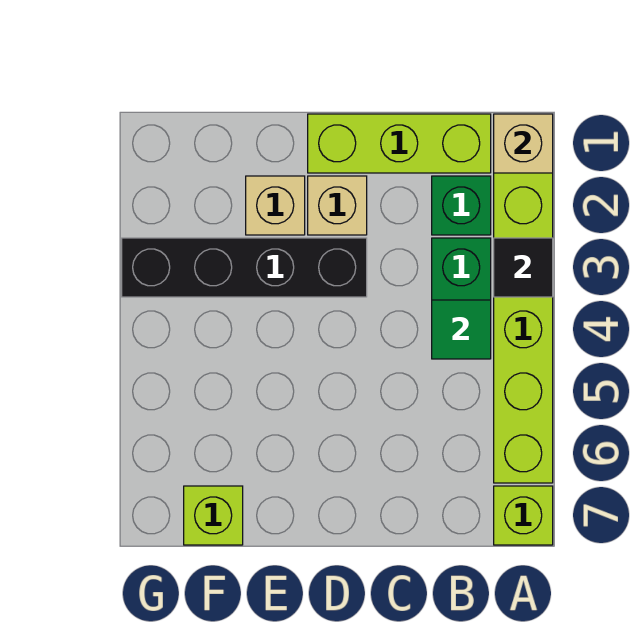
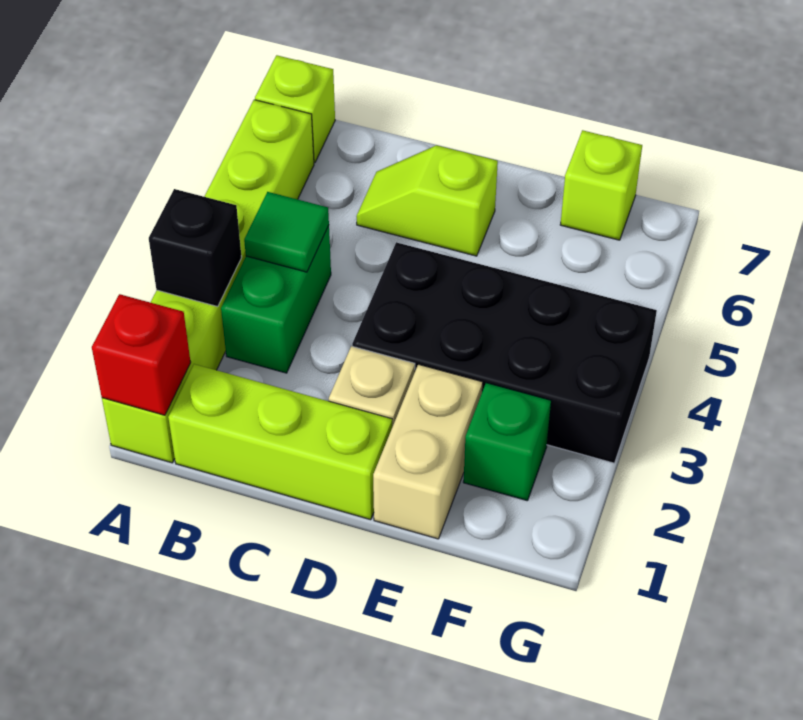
tan brick A1 level 2 -> red brick A1 level 2
black tile A3 level 2 -> black brick A3 level 2
green brick B2 level 1 -> green brick F2 level 1
none -> lime slope C6:D6 level 1 top D
black brick D3:G3 level 1 -> black brick D3:G4 level 1
tan brick E2 level 1 -> tan brick E1:E2 level 1

